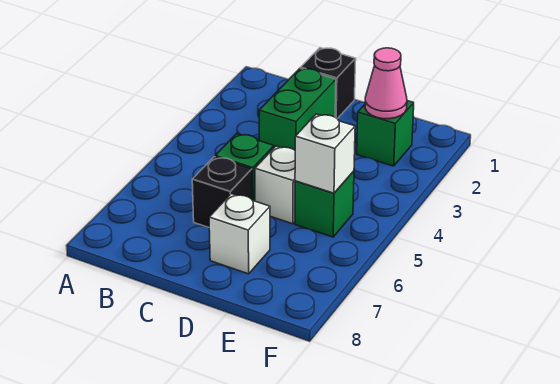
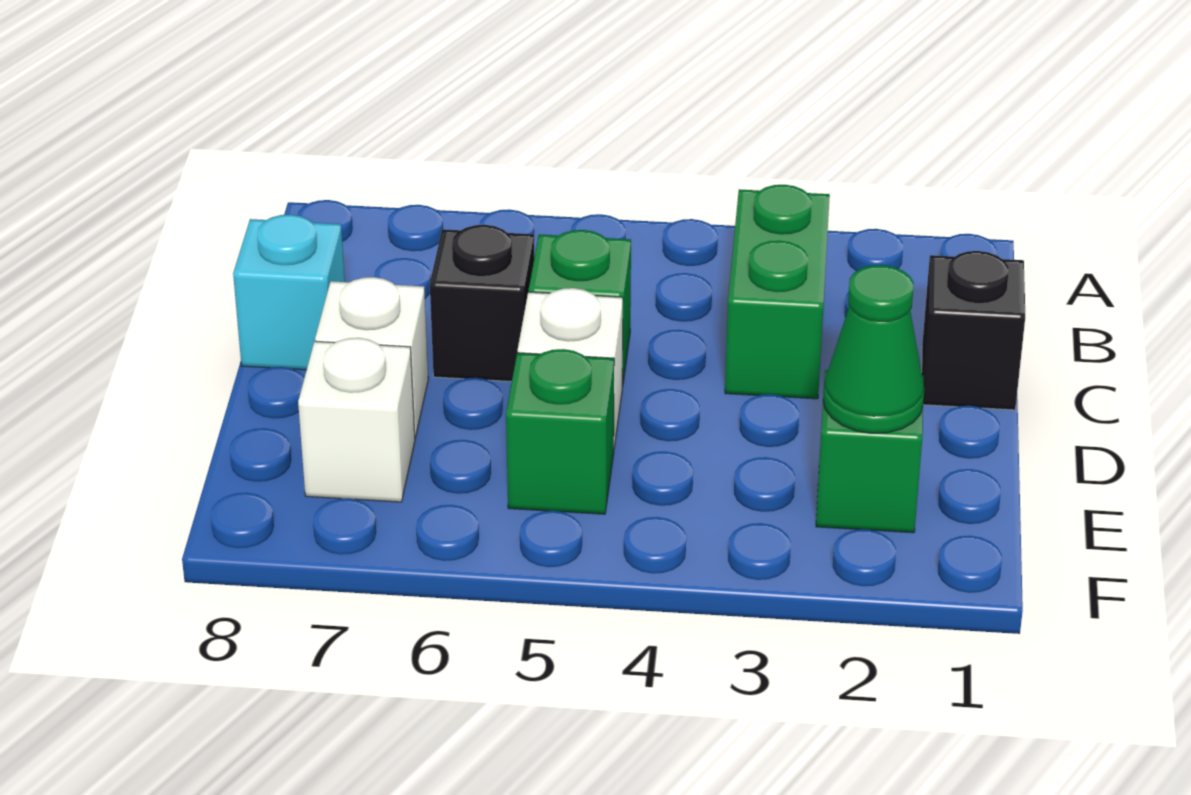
green brick C2:C3 level 1 -> green brick B3:C3 level 1
none -> cyan brick C8 level 1
pink cone E2 level 2 -> green cone E2 level 2
white brick E5 level 2 -> white brick E7 level 1

